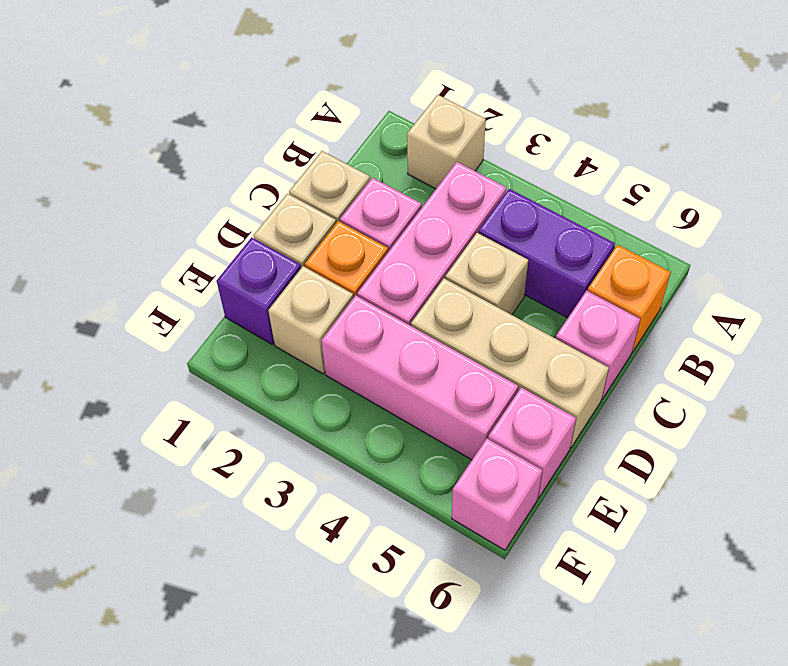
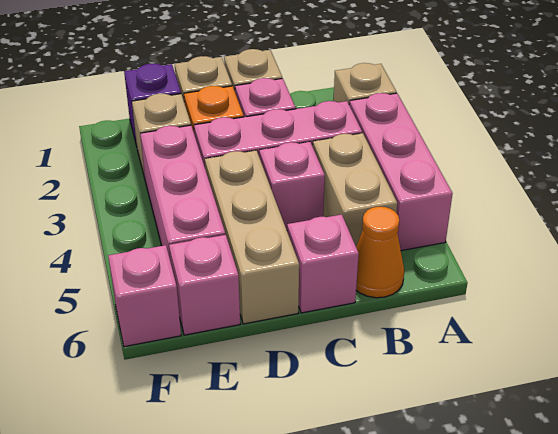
none -> pink brick A3:A5 level 1
purple brick B4:B5 level 1 -> tan brick B4:B5 level 1
orange brick B6 level 1 -> orange cone B6 level 1
tan brick C4 level 1 -> pink brick C4 level 1

